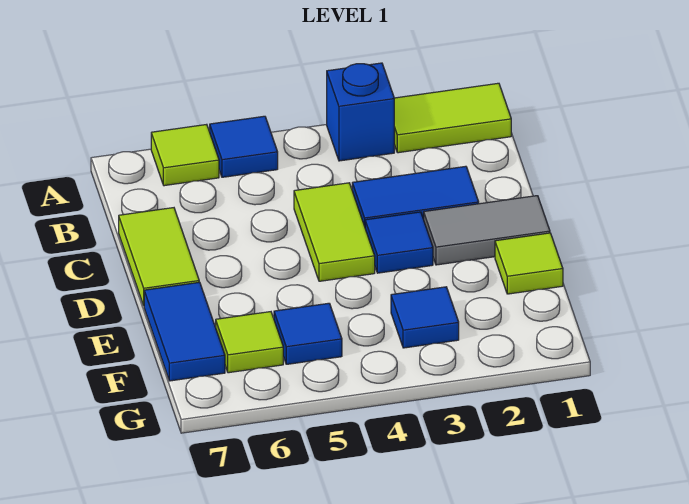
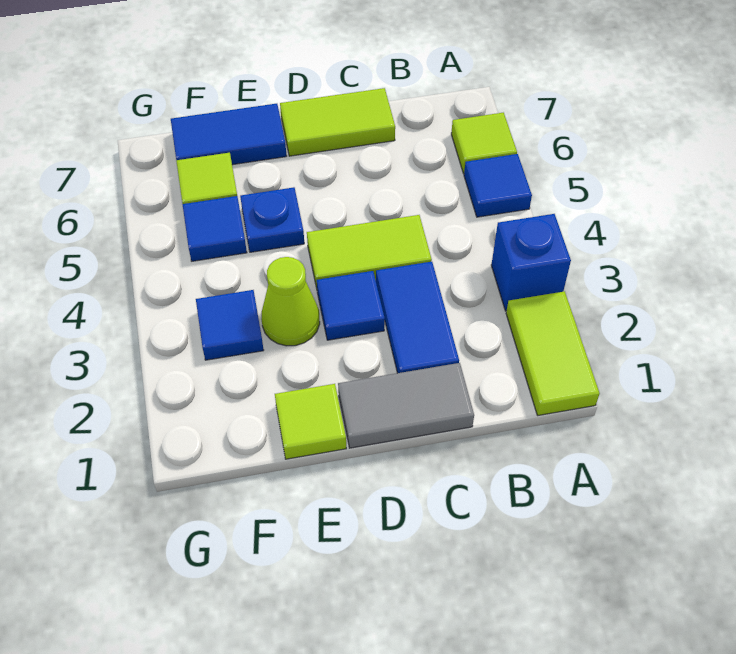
grey tile D1:D2 level 1 -> grey tile C1:D1 level 1
none -> lime cone E3 level 1
none -> blue plate E5 level 1

